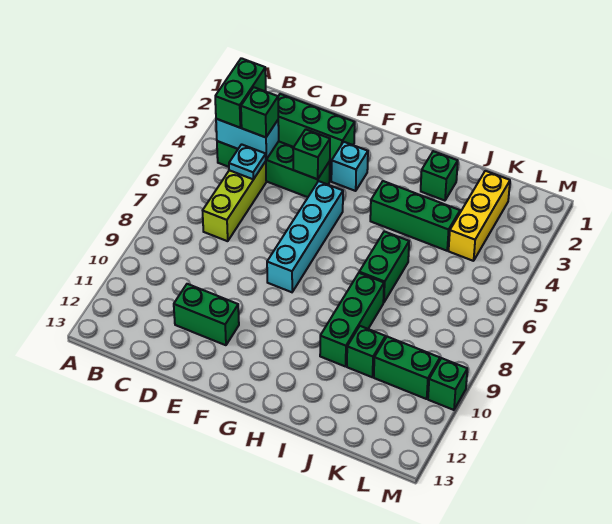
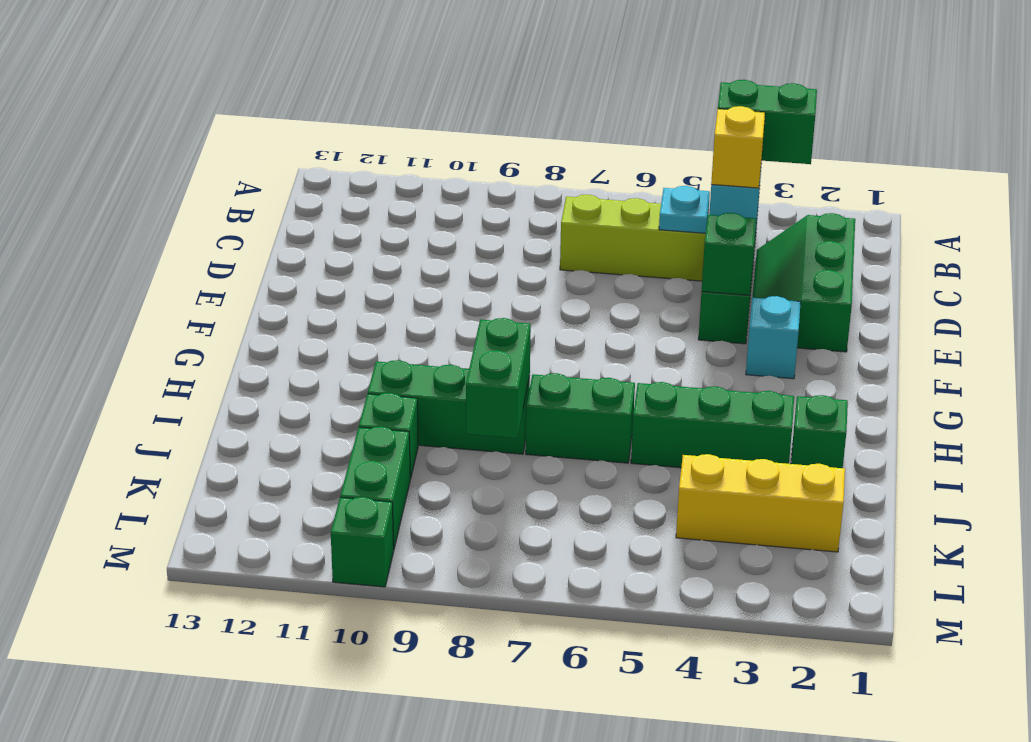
green brick C4 level 3 -> yellow brick C4 level 3
green brick D11:E11 level 1 -> green brick I8:J8 level 2
cyan brick F5:F8 level 1 -> none
green brick H4:J4 level 1 -> green brick I3:I5 level 1

